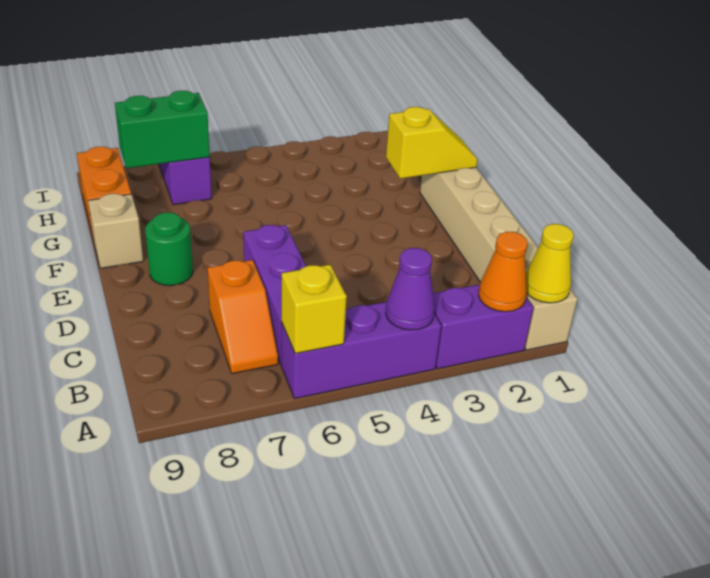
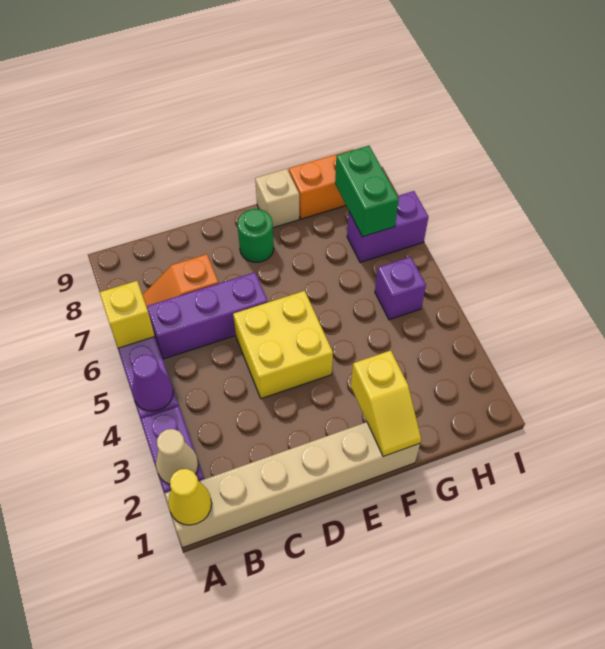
orange cone A2 level 2 -> tan cone A2 level 2
none -> yellow brick D4:E5 level 1
none -> purple brick H5 level 1

